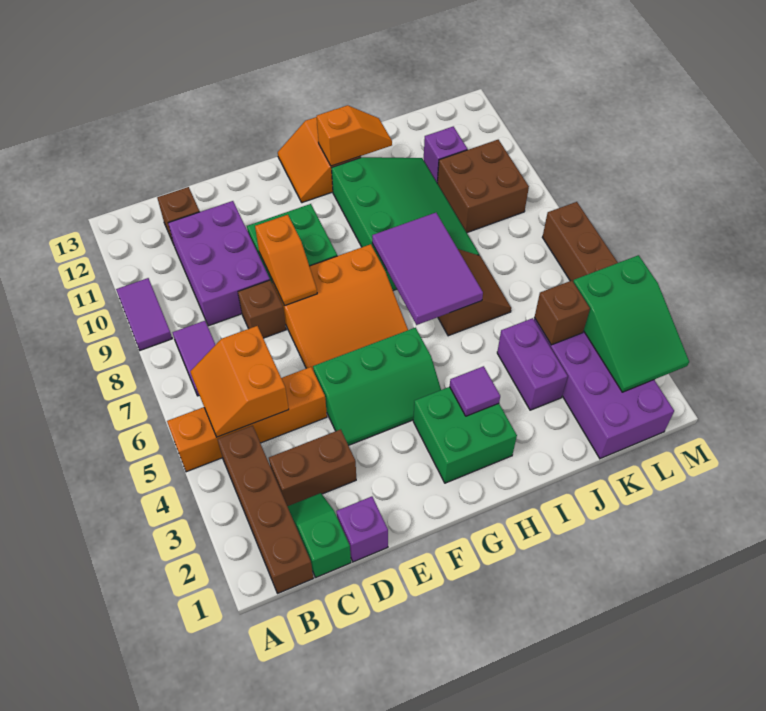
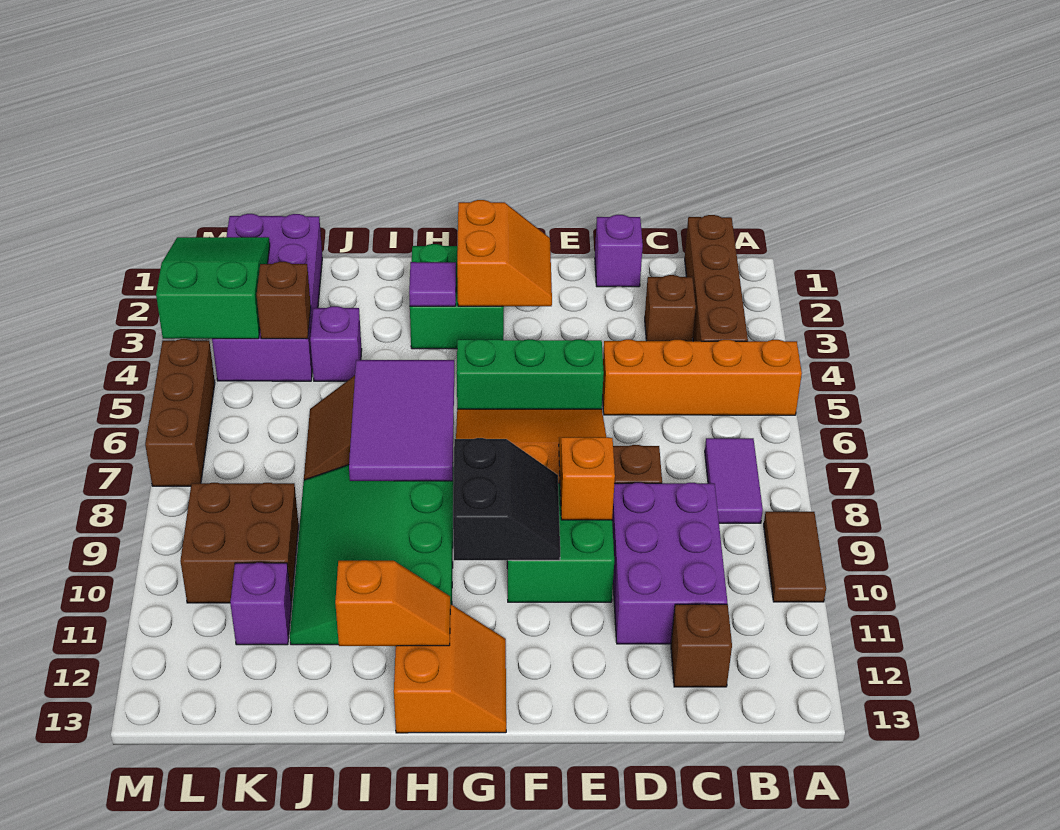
purple tile A9:A10 level 1 -> brown tile A9:A10 level 1
orange slope B5:C6 level 2 top C -> orange slope F2:G3 level 2 top G
green slope C1:C2 level 1 top 1 -> none
brown brick C3:D3 level 1 -> brown brick C3 level 1
none -> black slope F9:G10 level 2 top G
orange slope H12:I12 level 2 top H -> orange slope H12:I12 level 2 top I
purple brick J3:J4 level 1 -> purple brick J4 level 1

